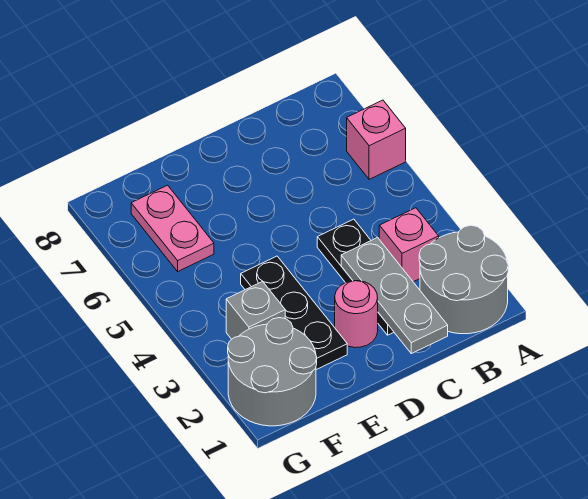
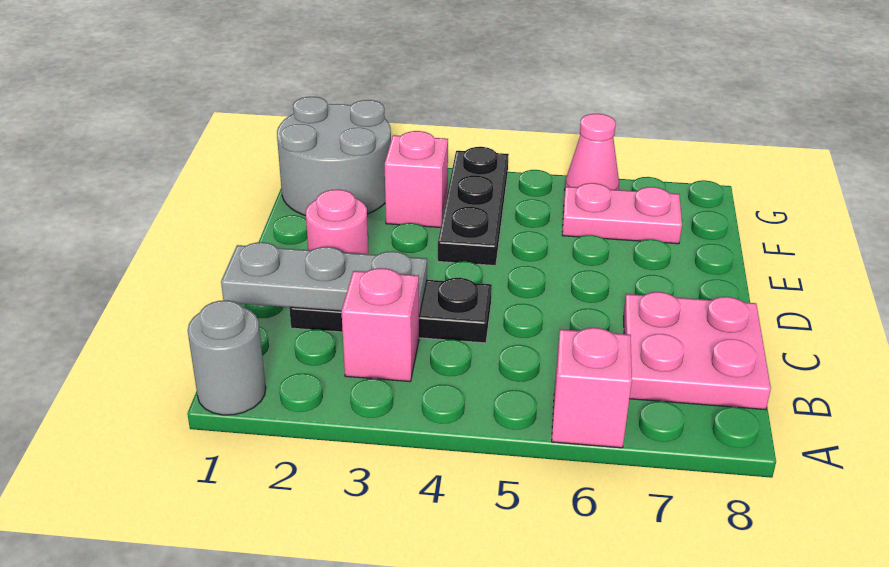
grey round brick A1:B2 level 1 -> grey round brick A1 level 1
none -> pink plate B7:C8 level 1
black plate E2:E4 level 1 -> black plate E4:G4 level 1
grey brick F3 level 1 -> pink brick F3 level 1
none -> pink cone G6 level 1

